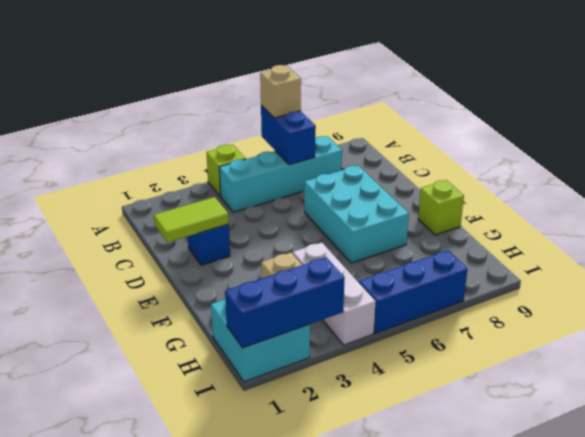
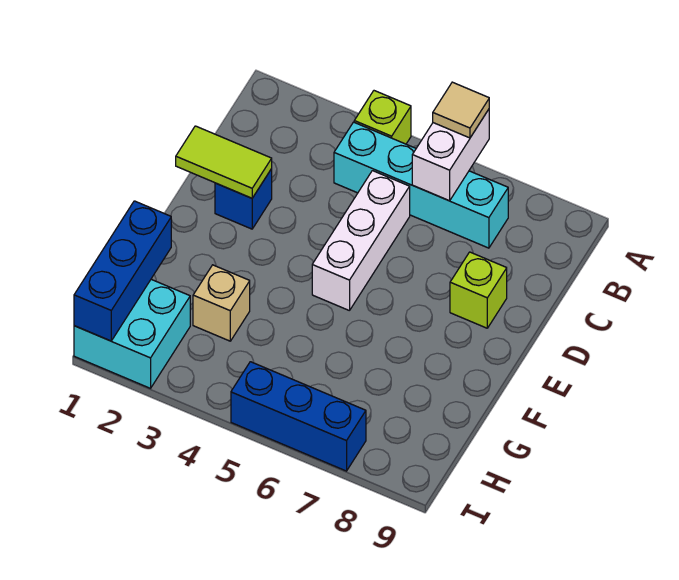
blue brick A6:B6 level 2 -> white brick A6:B6 level 2
tan brick A6 level 3 -> tan tile A6 level 3
cyan brick D6:F7 level 1 -> none
lime brick F9 level 1 -> lime brick D8 level 1
white brick G4:I4 level 1 -> white brick C5:E5 level 1
blue brick I1:I3 level 2 -> blue brick G1:I1 level 2

